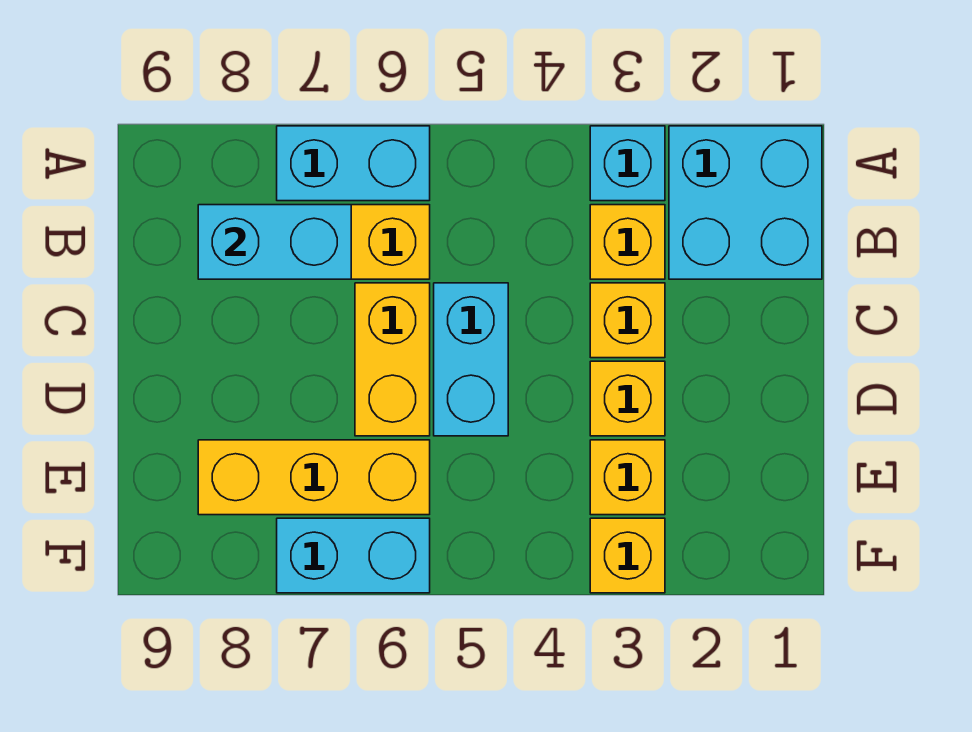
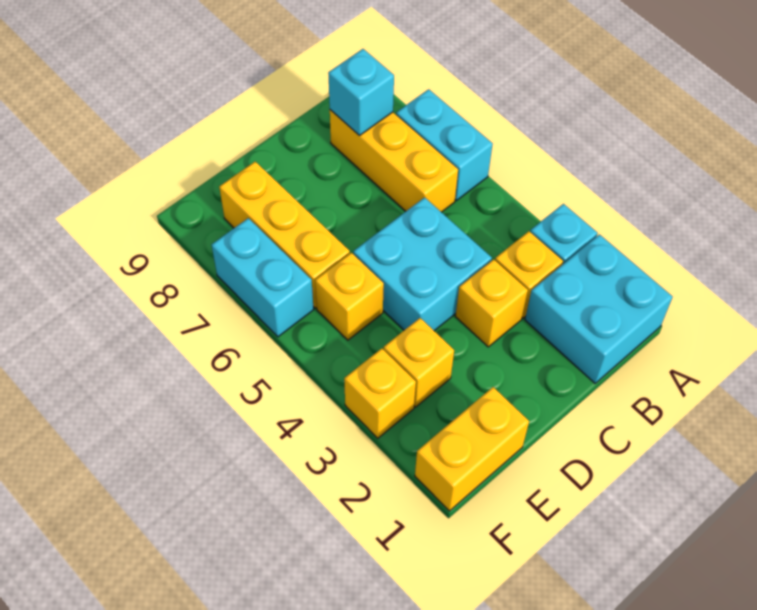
cyan brick B7:B8 level 2 -> cyan brick B8 level 2
cyan brick C5:D5 level 1 -> cyan brick C4:D5 level 1
yellow brick C6:D6 level 1 -> yellow brick E1:F1 level 1
yellow brick D3 level 1 -> yellow brick E5 level 1

